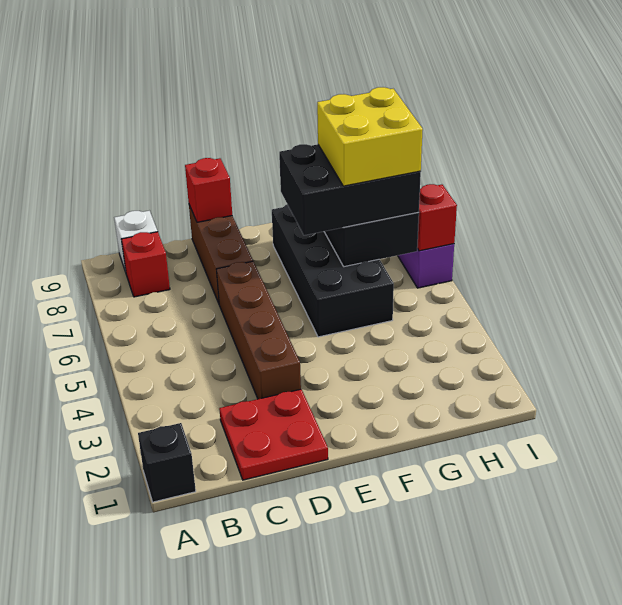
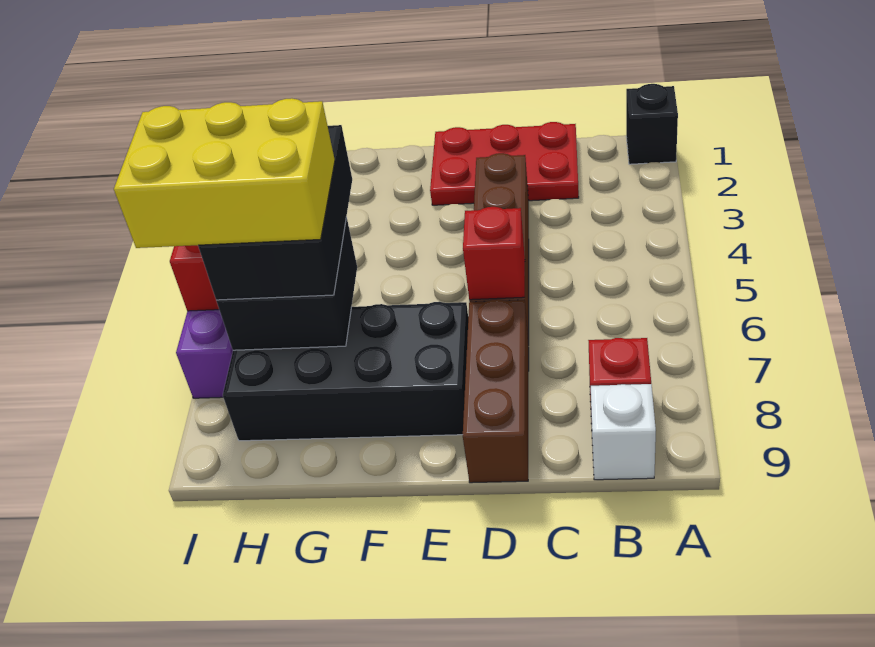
red plate C1:D2 level 1 -> red plate C1:E2 level 1
red brick D9 level 2 -> red brick D6 level 2
black brick F5:G8 level 1 -> black brick E7:H8 level 1
black brick F6:H7 level 3 -> black brick G5:H7 level 3
yellow brick G6:H7 level 4 -> yellow brick G6:I7 level 4

